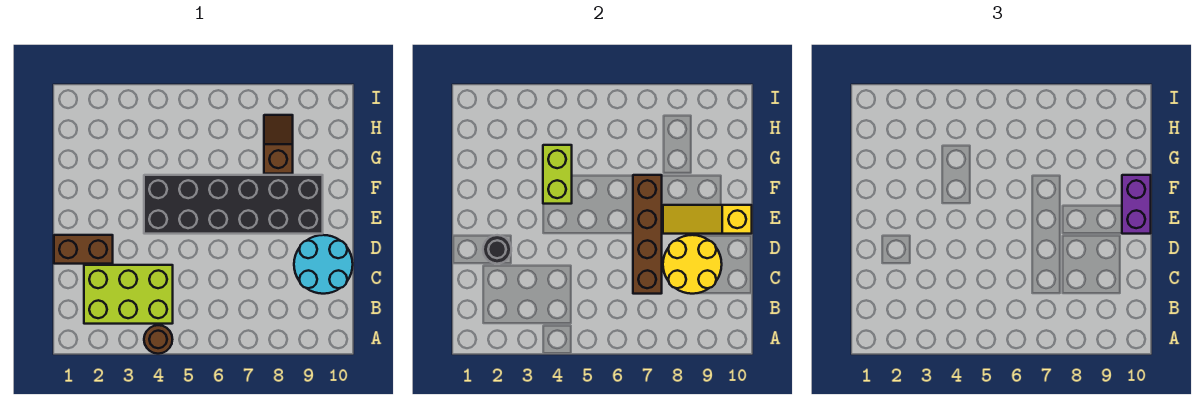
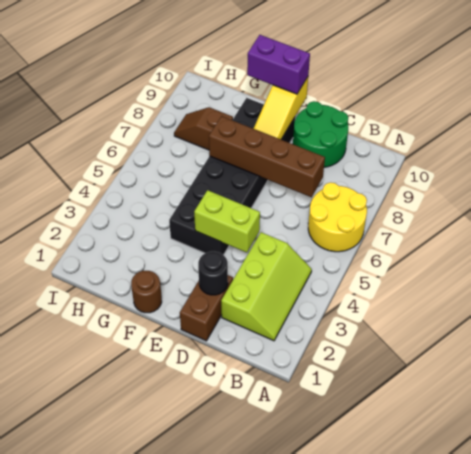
brown round brick A4 level 1 -> brown round brick F1 level 1
lime brick B2:C4 level 1 -> lime slope B2:C4 level 1 top C
yellow round brick C8:D9 level 2 -> yellow round brick A6:B7 level 1
cyan round brick C9:D10 level 1 -> green round brick C9:D10 level 1
lime brick F4:G4 level 2 -> lime brick D4:E4 level 2

